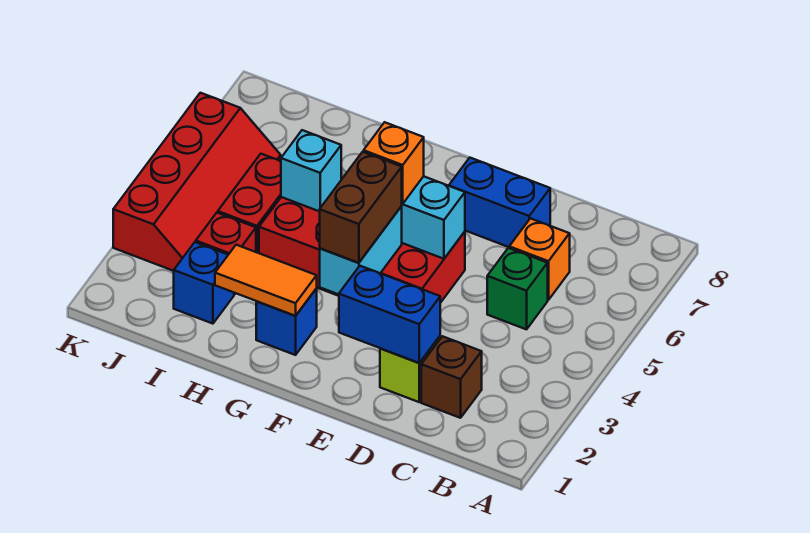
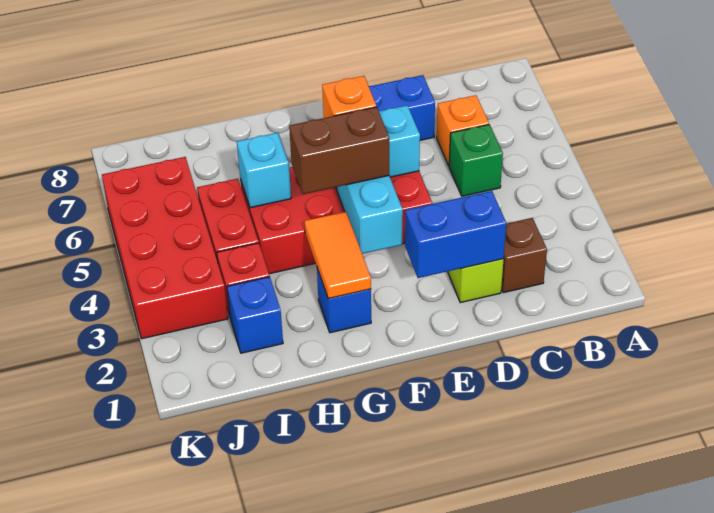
brown brick F3:F4 level 3 -> brown brick F4:G4 level 3
orange tile G2:H2 level 2 -> orange tile G2:G3 level 2
red slope J3:K6 level 1 top K -> red brick J3:K6 level 1

